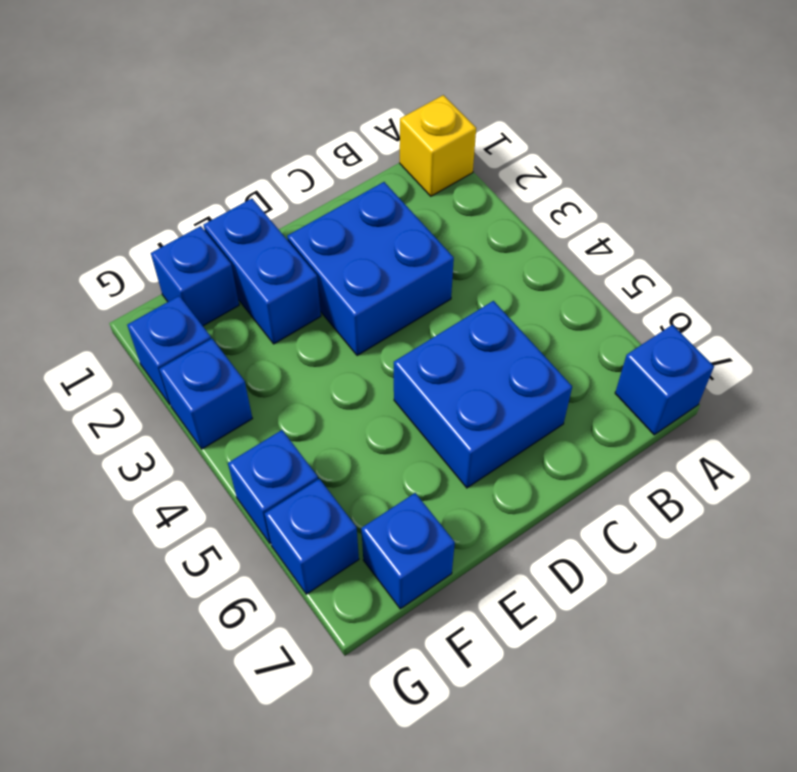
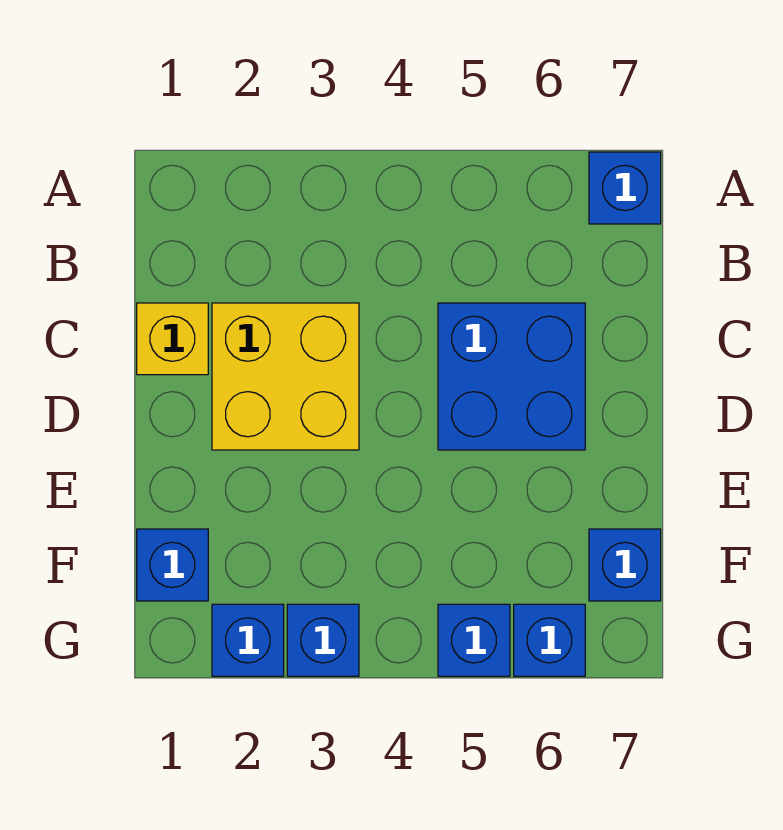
yellow brick A1 level 1 -> yellow brick C1 level 1
blue brick C2:D3 level 1 -> yellow brick C2:D3 level 1
blue brick E1:E2 level 1 -> none

